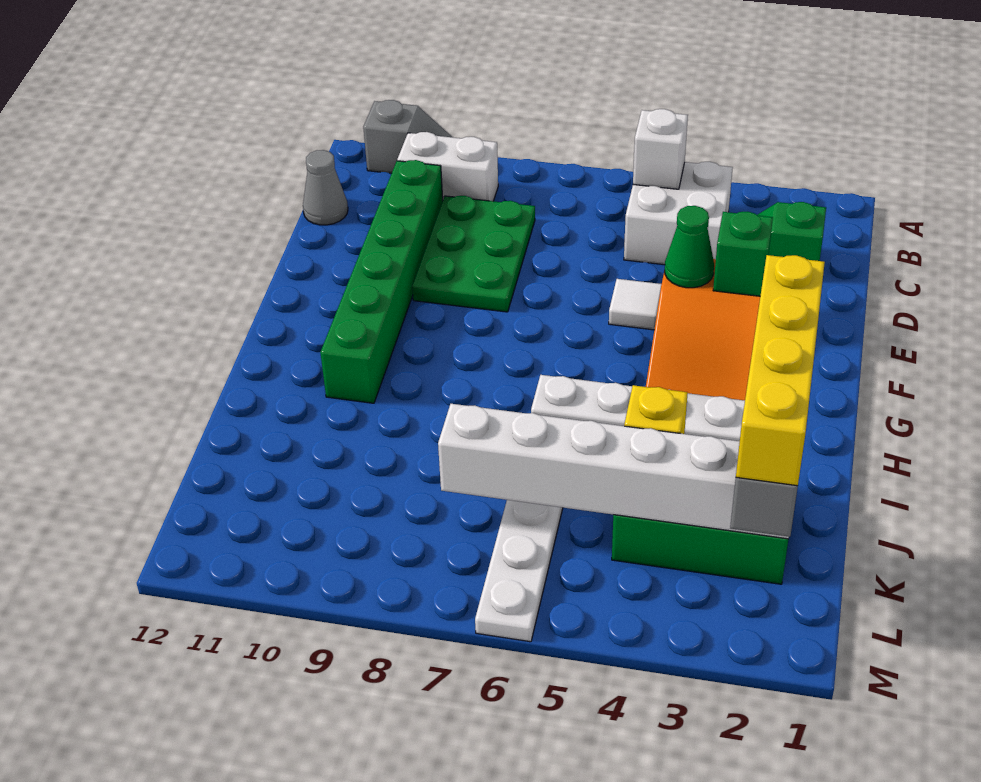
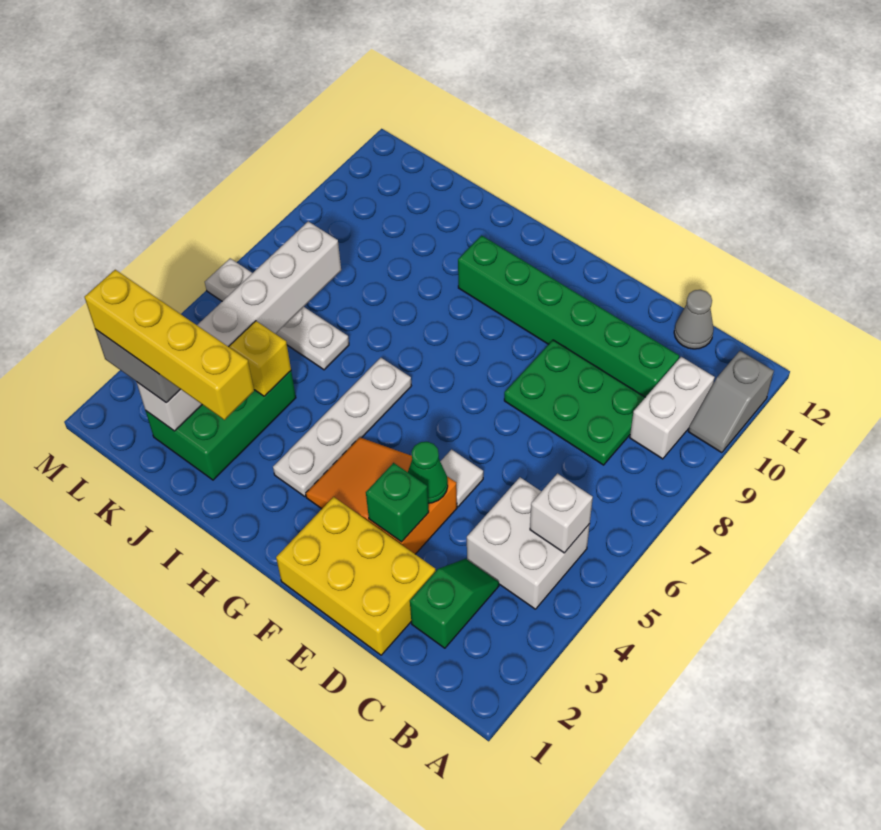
none -> yellow brick D1:F2 level 1

